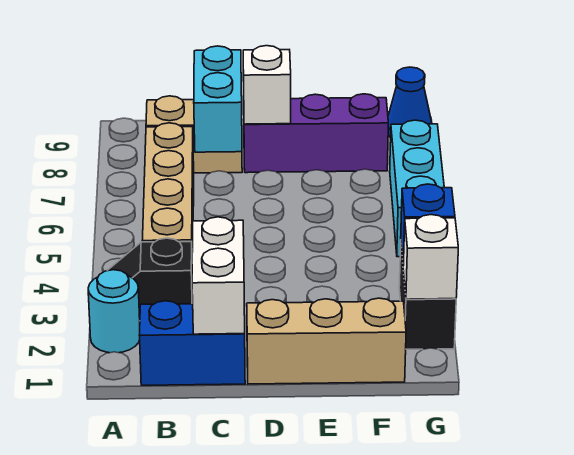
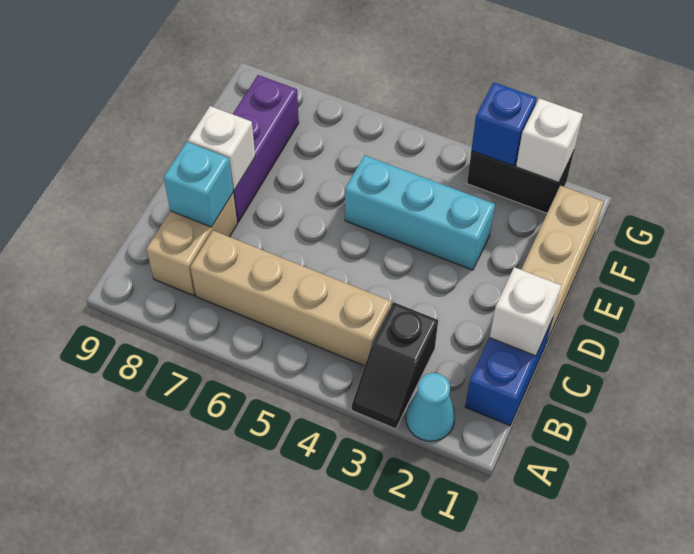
cyan round brick A2 level 1 -> cyan cone A2 level 1
white brick C1:C2 level 2 -> white brick C1 level 2
cyan brick C7:C8 level 2 -> cyan brick C8 level 2
cyan brick G5:G7 level 1 -> cyan brick E3:E5 level 1
blue cone G9 level 1 -> none

